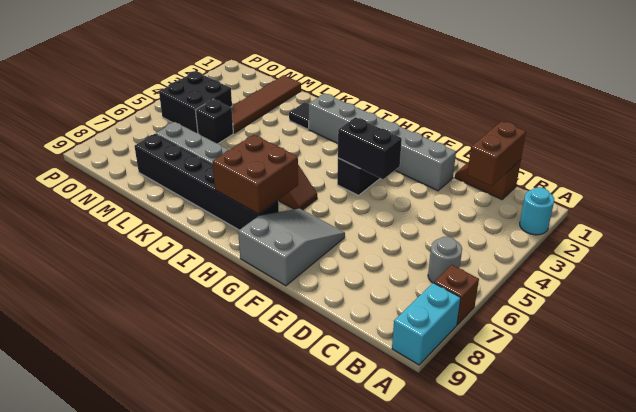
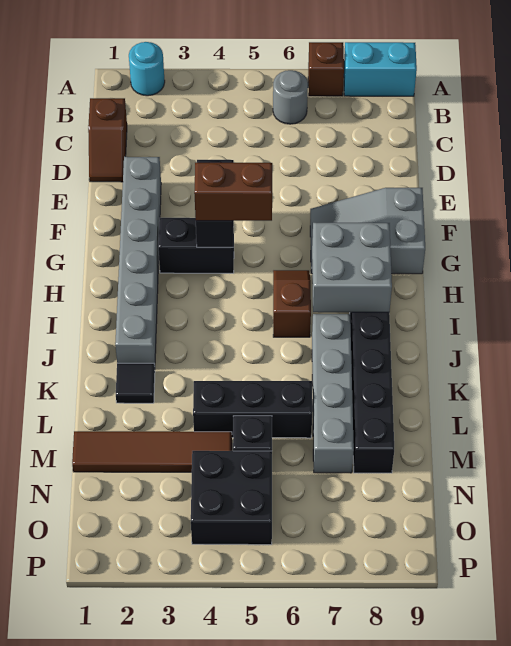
brown brick C1:C2 level 2 -> brown brick G4:G5 level 3
brown brick H7:I8 level 2 -> grey brick H7:I8 level 2
none -> black brick L4:L6 level 1

